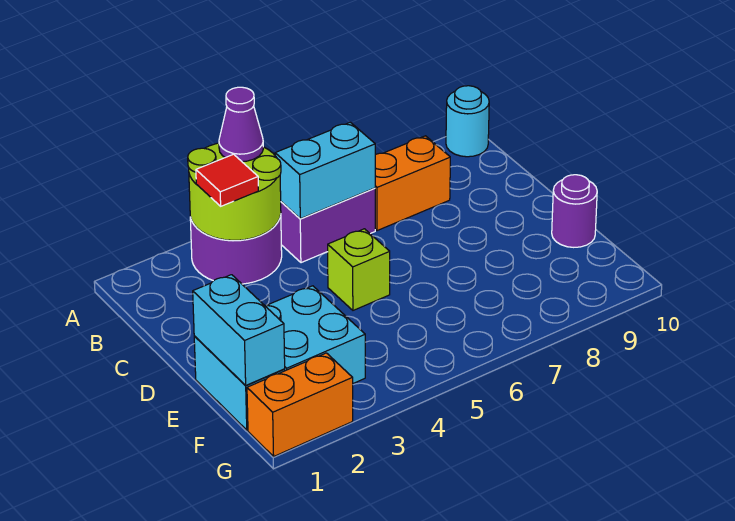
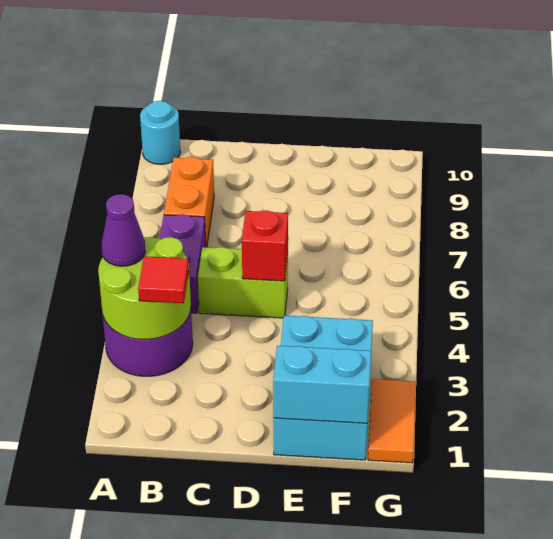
cyan brick B5:B6 level 2 -> none
lime brick D5 level 1 -> lime brick C5:D5 level 1
none -> red brick D5 level 2
purple round brick E10 level 1 -> none
orange brick G1:G2 level 1 -> orange tile G1:G2 level 1

